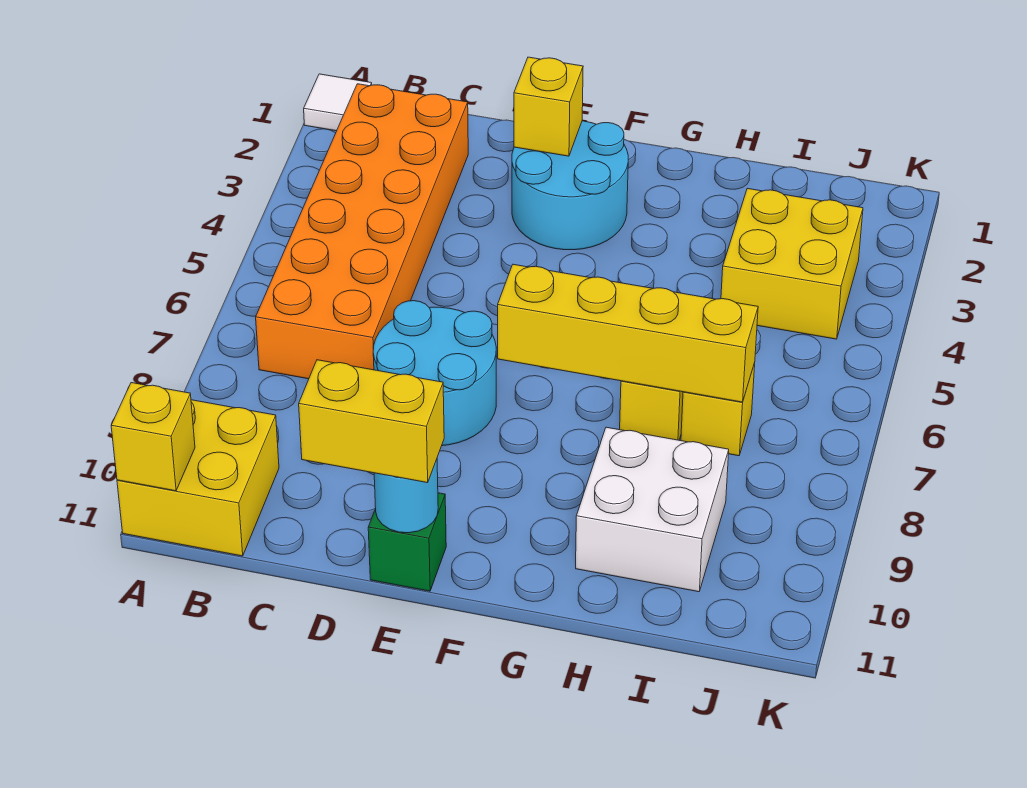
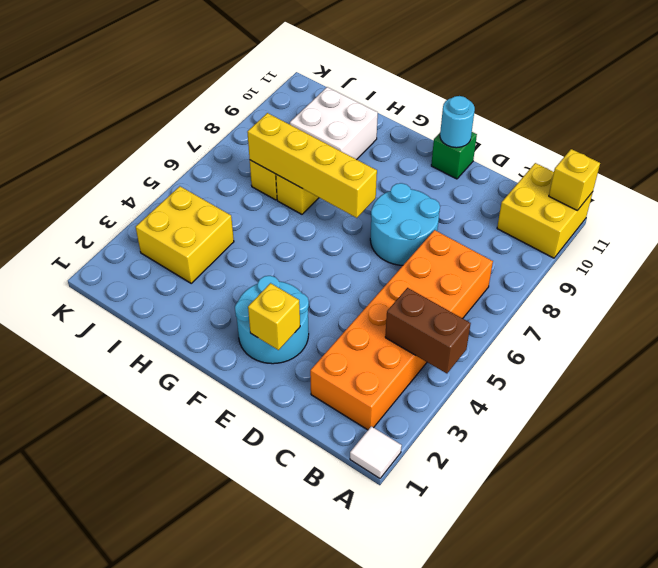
none -> brown brick A4:B4 level 2
yellow brick D11:E11 level 3 -> none

